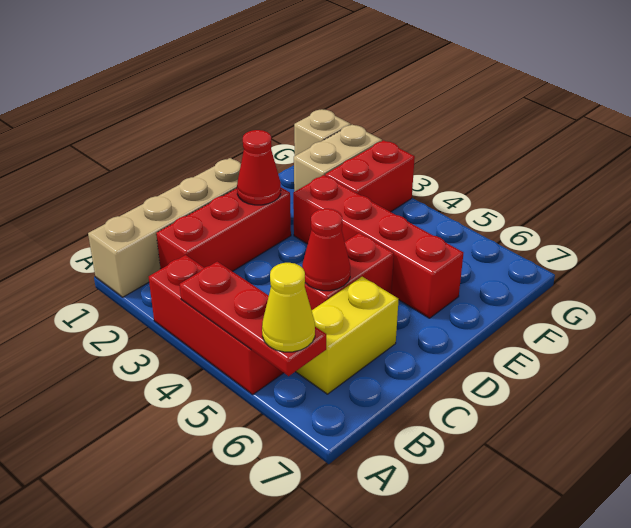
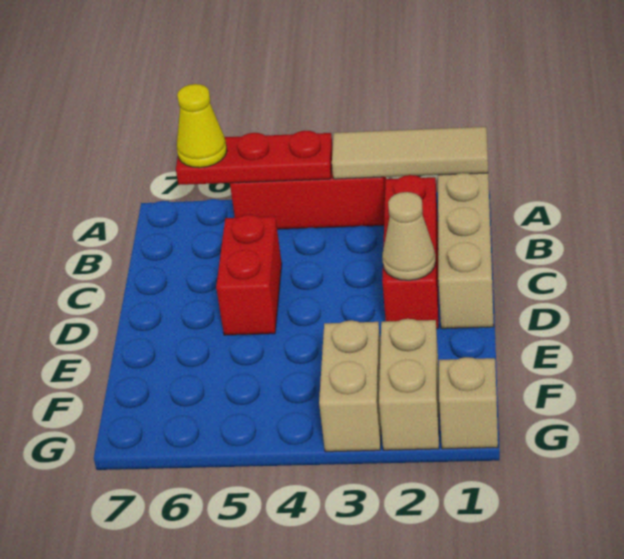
none -> tan tile A1:A3 level 2
yellow brick B6:C6 level 1 -> none
red cone C5 level 2 -> none
red cone D2 level 2 -> tan cone D2 level 2
red brick E3:E6 level 1 -> none
red brick F3:G3 level 1 -> tan brick F3:G3 level 1

